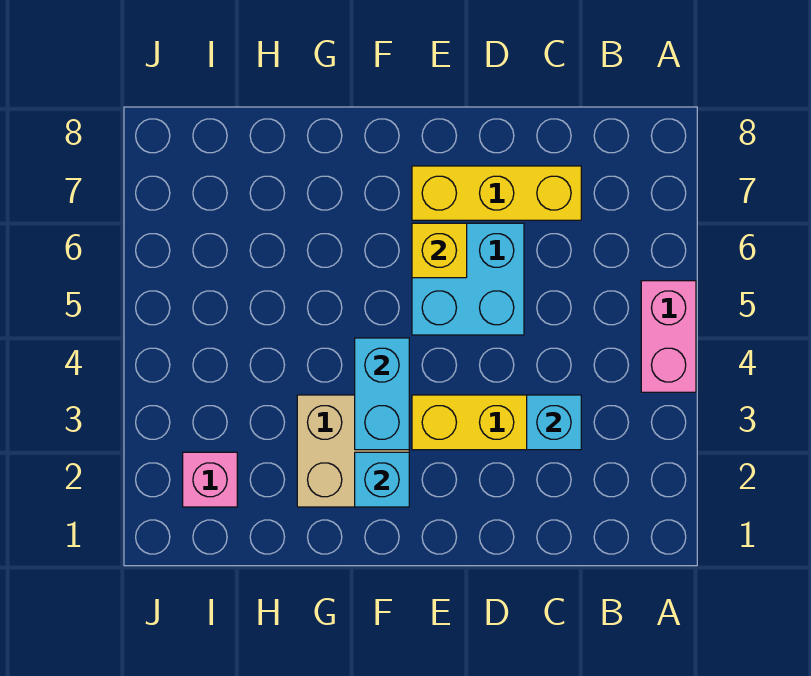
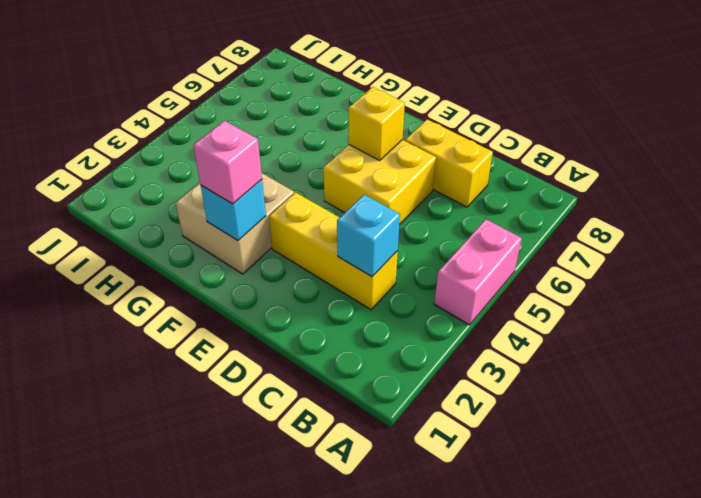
yellow brick C7:E7 level 1 -> yellow brick C7:D7 level 1
cyan brick D5:E6 level 1 -> yellow brick D5:E6 level 1
cyan brick F3:F4 level 2 -> none
pink brick I2 level 1 -> pink brick F2 level 3

